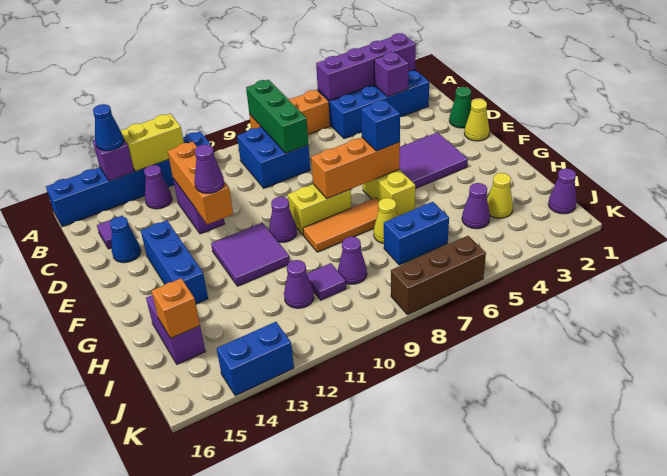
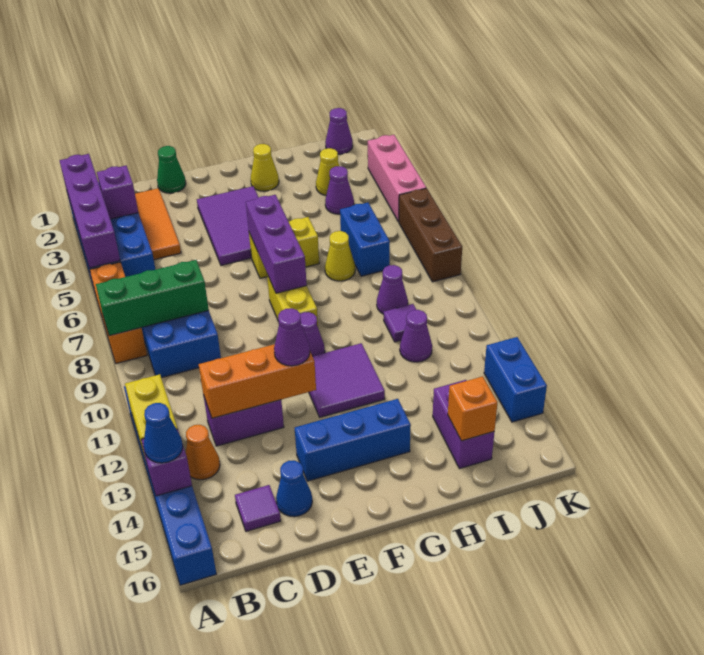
purple cone B13 level 1 -> orange cone B13 level 1
yellow cone E1 level 1 -> yellow cone G2 level 1
orange brick F6:F8 level 2 -> purple brick F6:F8 level 2
blue brick F6 level 3 -> none
orange tile G7:G9 level 1 -> orange tile C2:C4 level 1
purple brick H15:I15 level 1 -> purple brick I14:I15 level 1
none -> pink brick K3:K5 level 1

